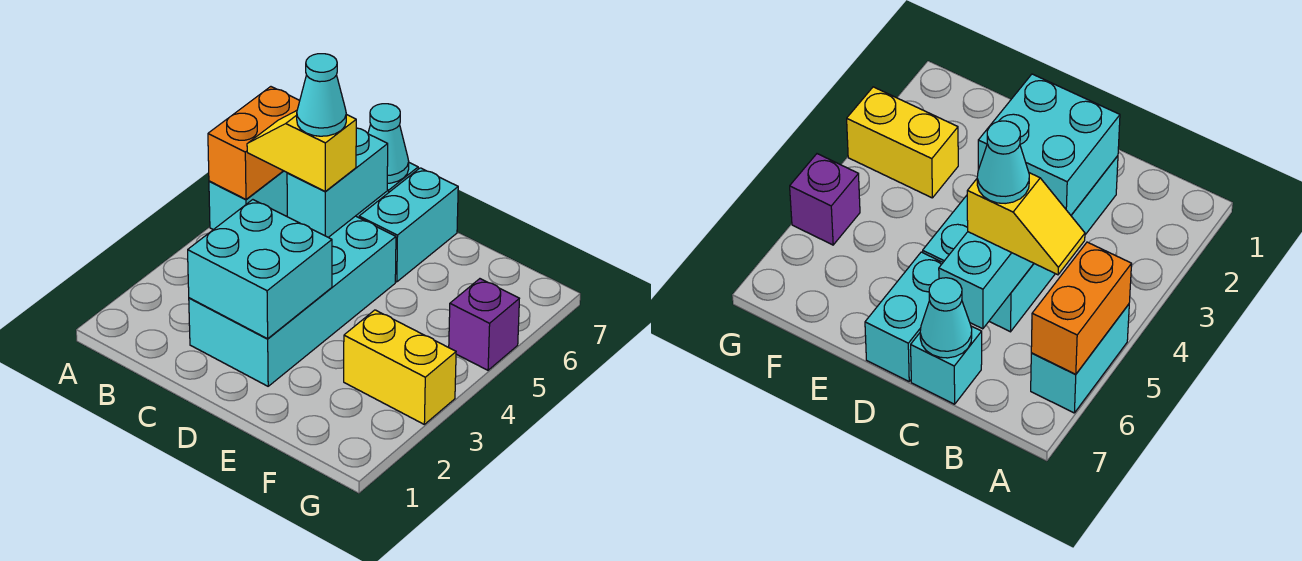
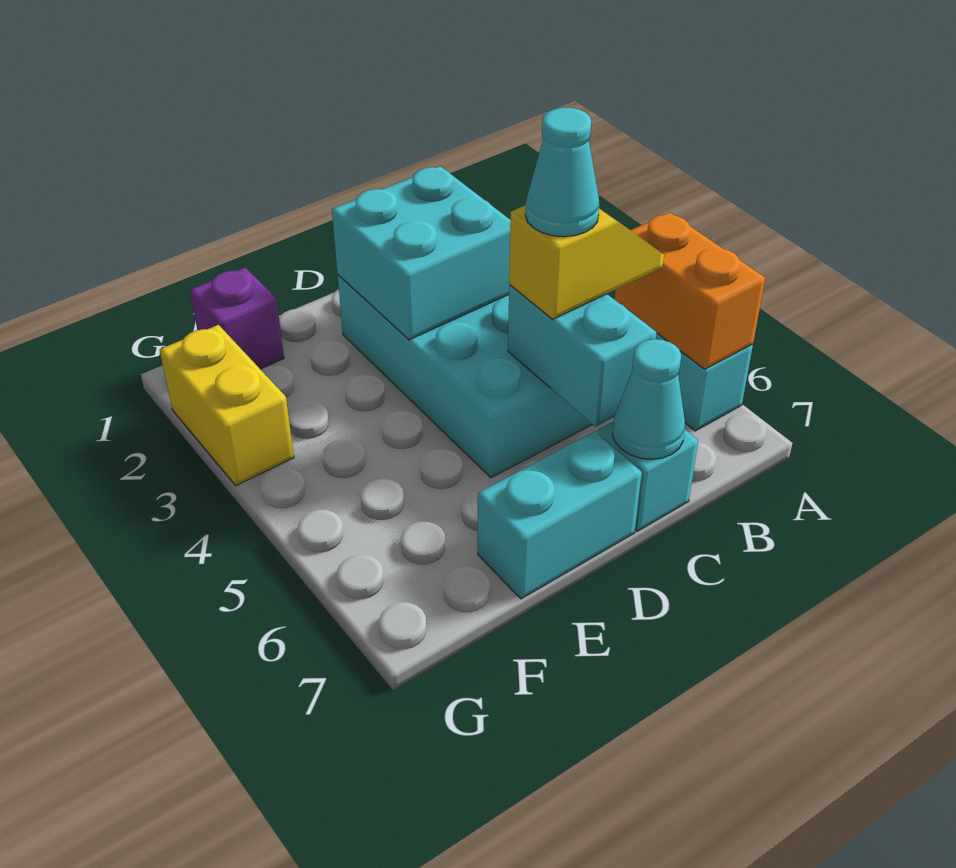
cyan brick D6:D7 level 1 -> cyan brick D7:E7 level 1
yellow brick F3:G3 level 1 -> yellow brick G2:G3 level 1
purple brick G5 level 1 -> purple brick F1 level 1

